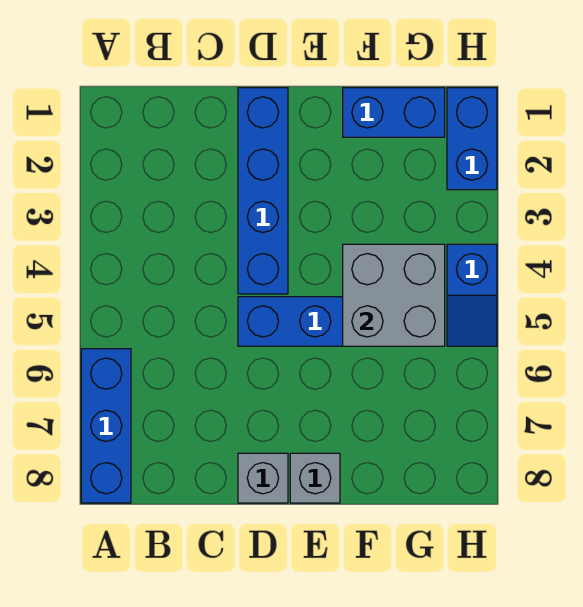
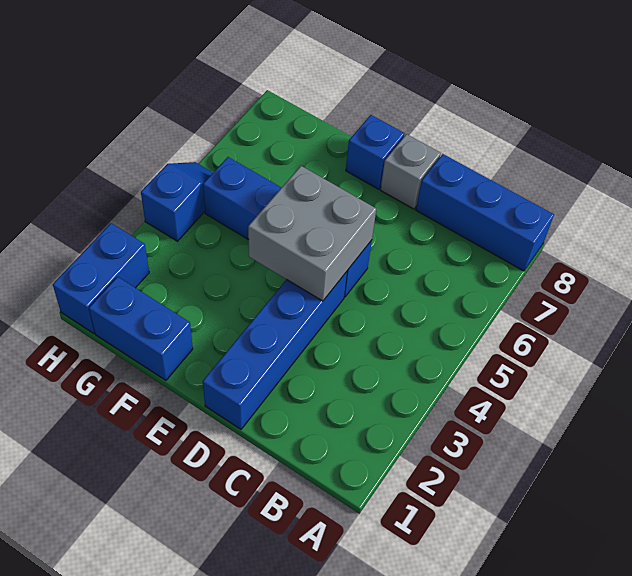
blue brick A6:A8 level 1 -> blue brick A8:C8 level 1
grey brick E8 level 1 -> blue brick E8 level 1
grey brick F4:G5 level 2 -> grey brick D4:E5 level 2

